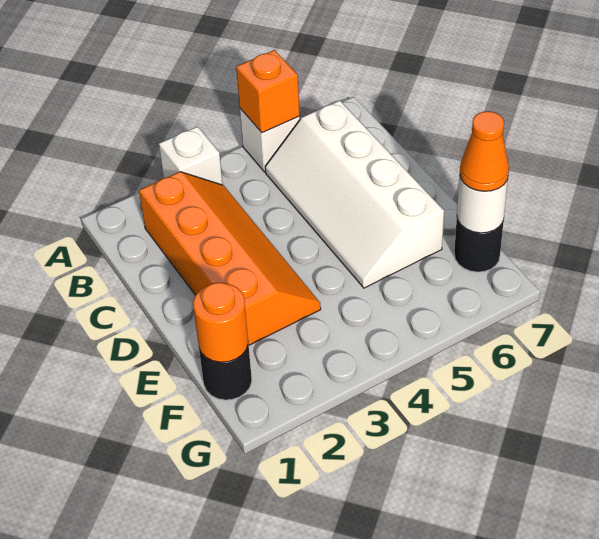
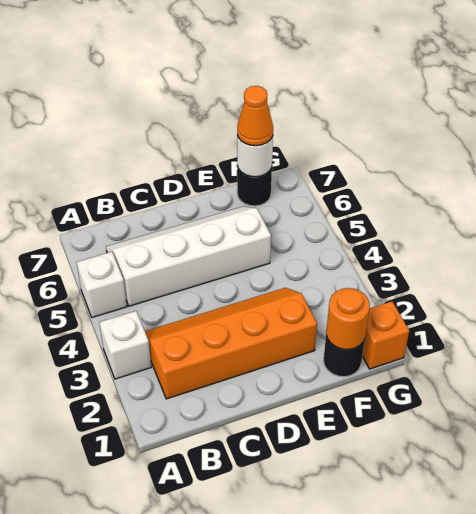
orange brick A5 level 2 -> orange brick G1 level 1
white slope B5:E6 level 1 top 6 -> white slope B5:E6 level 1 top 5

